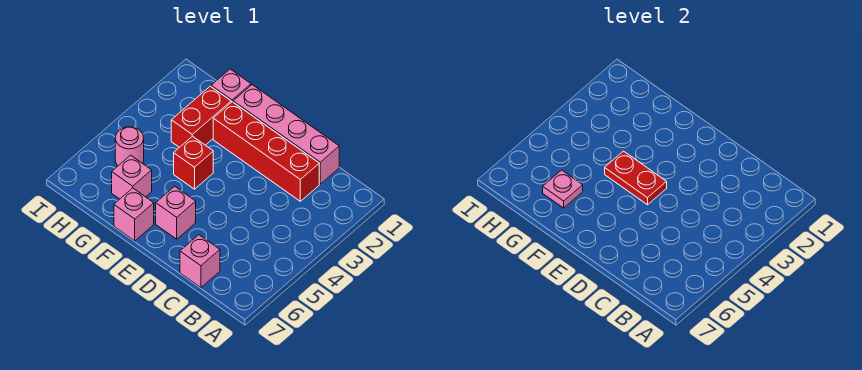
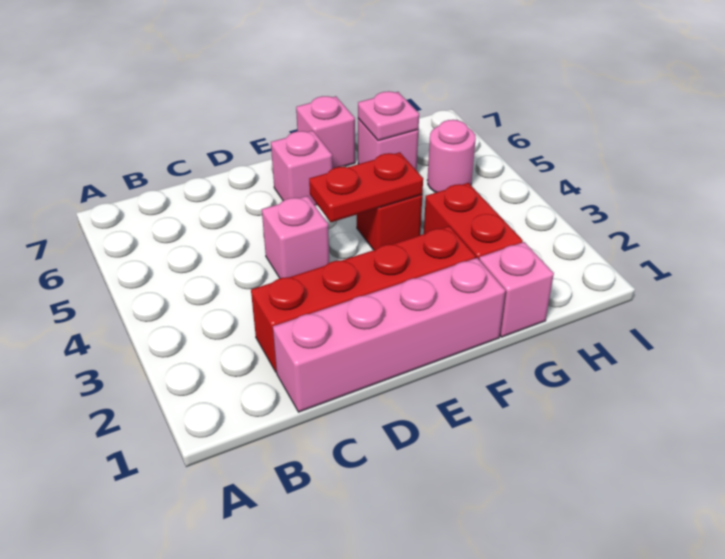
pink brick C7 level 1 -> pink brick D4 level 1

